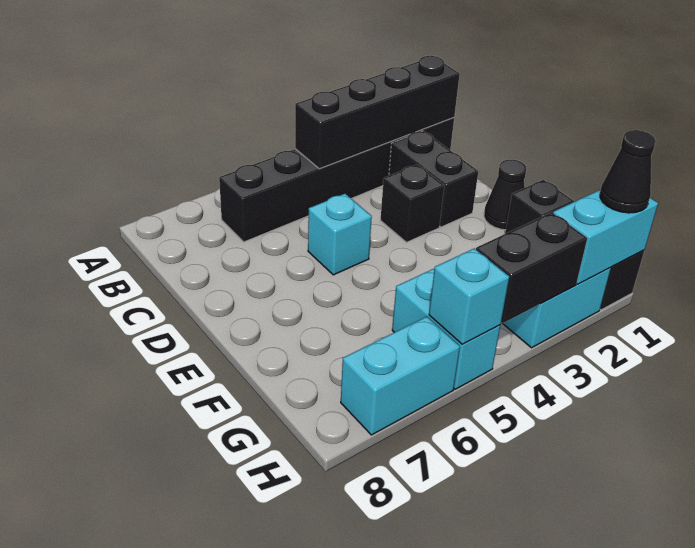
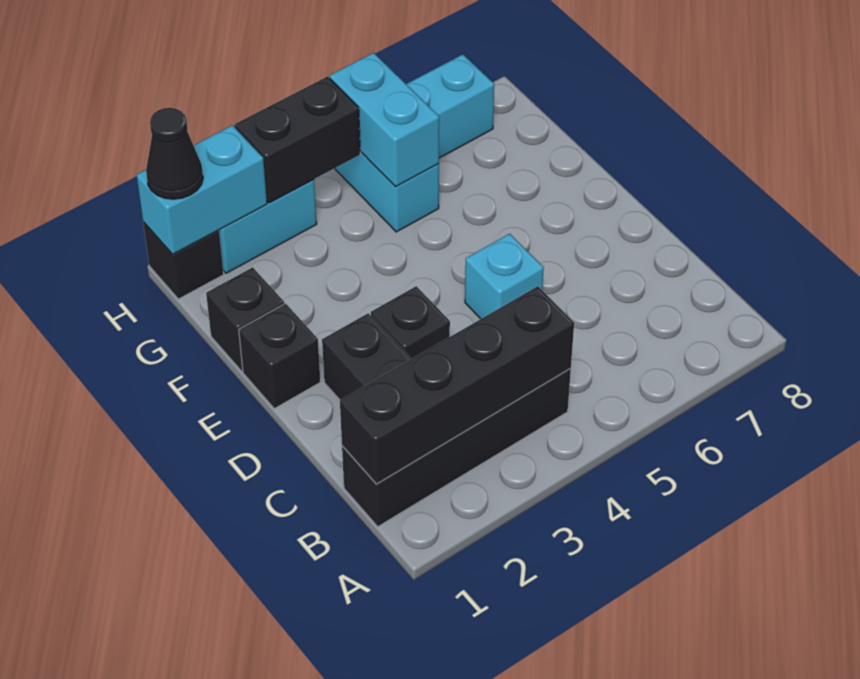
black brick B1:B6 level 1 -> black brick B1:B4 level 1
black cone E1 level 1 -> black brick E1 level 1
cyan brick H5 level 2 -> cyan brick G5:H5 level 2

